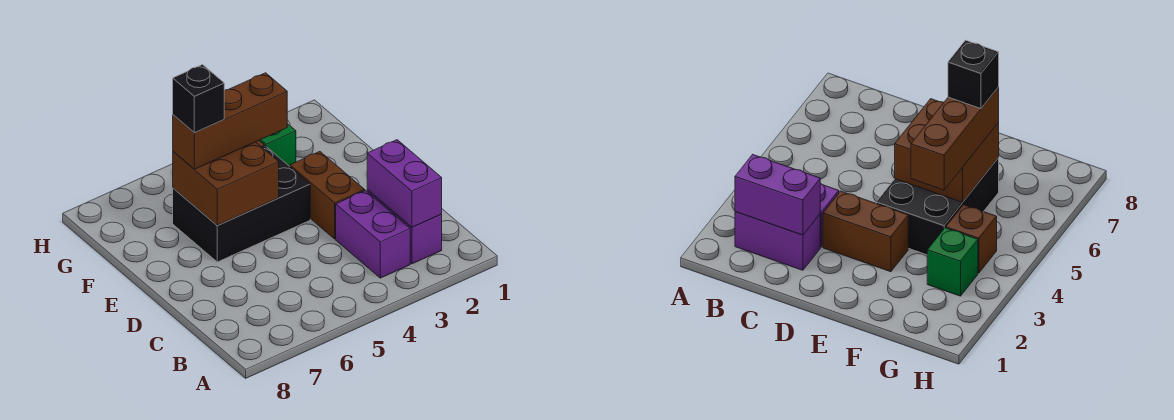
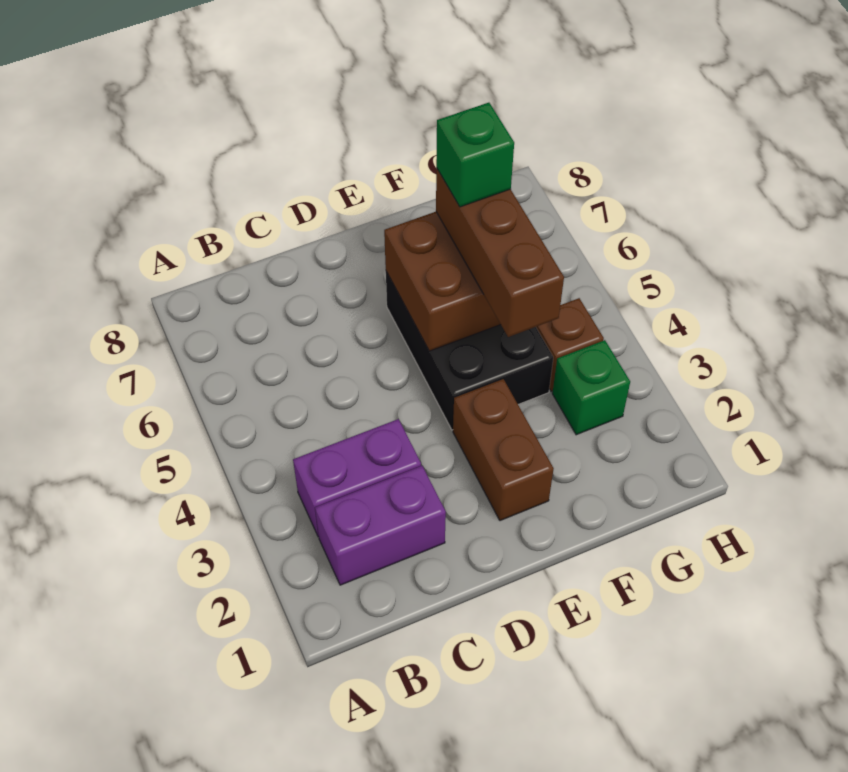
purple brick B2:C2 level 2 -> none
brown brick D3:E3 level 1 -> brown brick E2:E3 level 1
black brick F6 level 4 -> green brick F6 level 4

